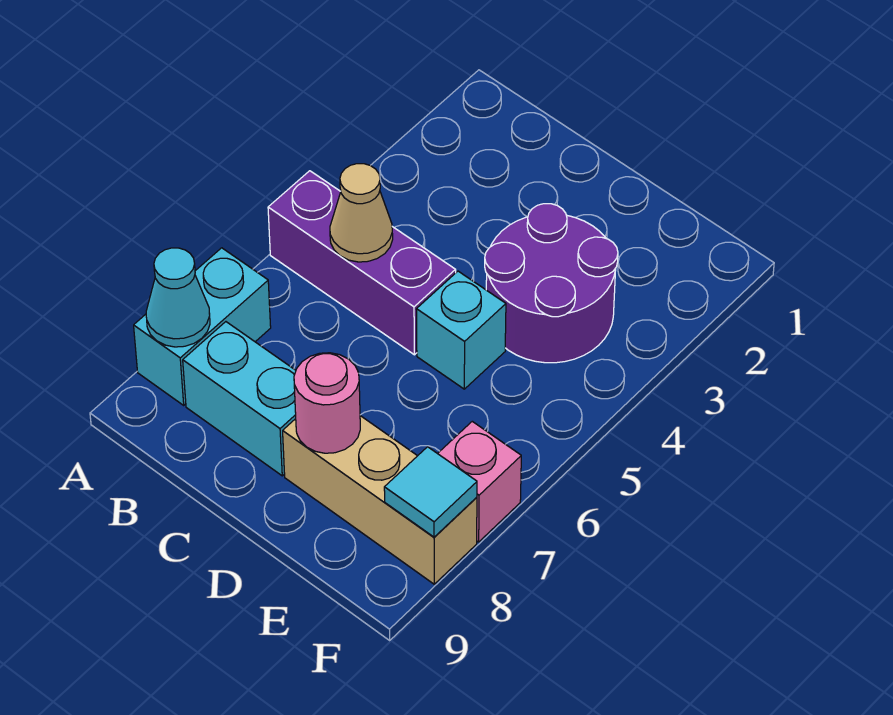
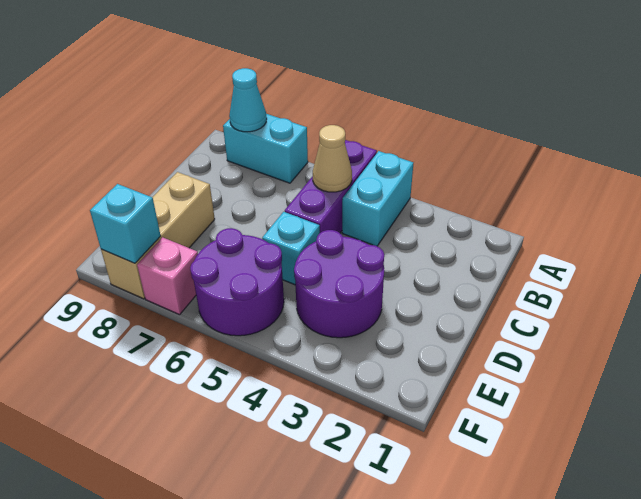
cyan brick B8:C8 level 1 -> cyan brick A4:B4 level 1
pink round brick D8 level 2 -> none
none -> purple round brick E5:F6 level 1
cyan tile F8 level 2 -> cyan brick F8 level 2

